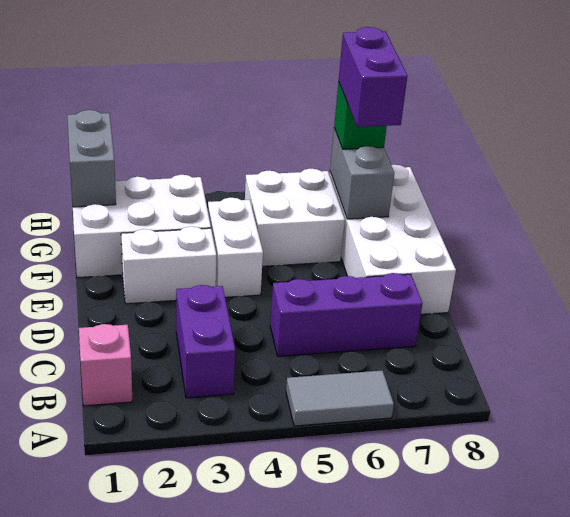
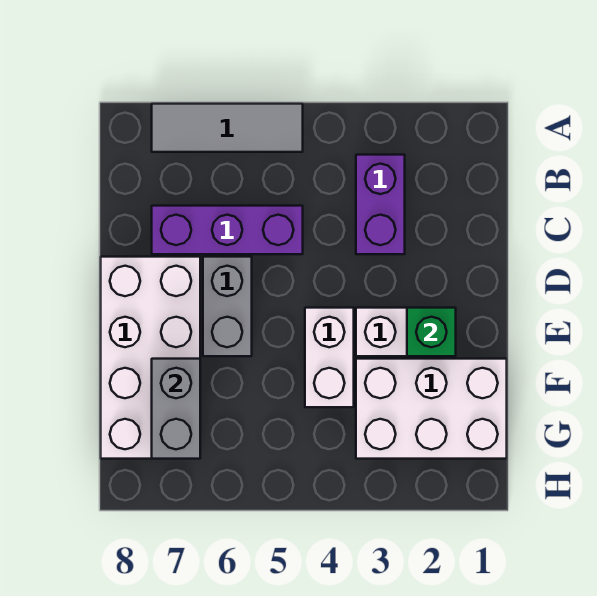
grey tile A5:A6 level 1 -> grey tile A5:A7 level 1
pink brick B1 level 1 -> none
white brick F5:G6 level 1 -> none
purple brick F7:G7 level 4 -> none
grey brick G1:H1 level 2 -> grey brick D6:E6 level 1
green brick G7 level 3 -> green brick E2 level 2

